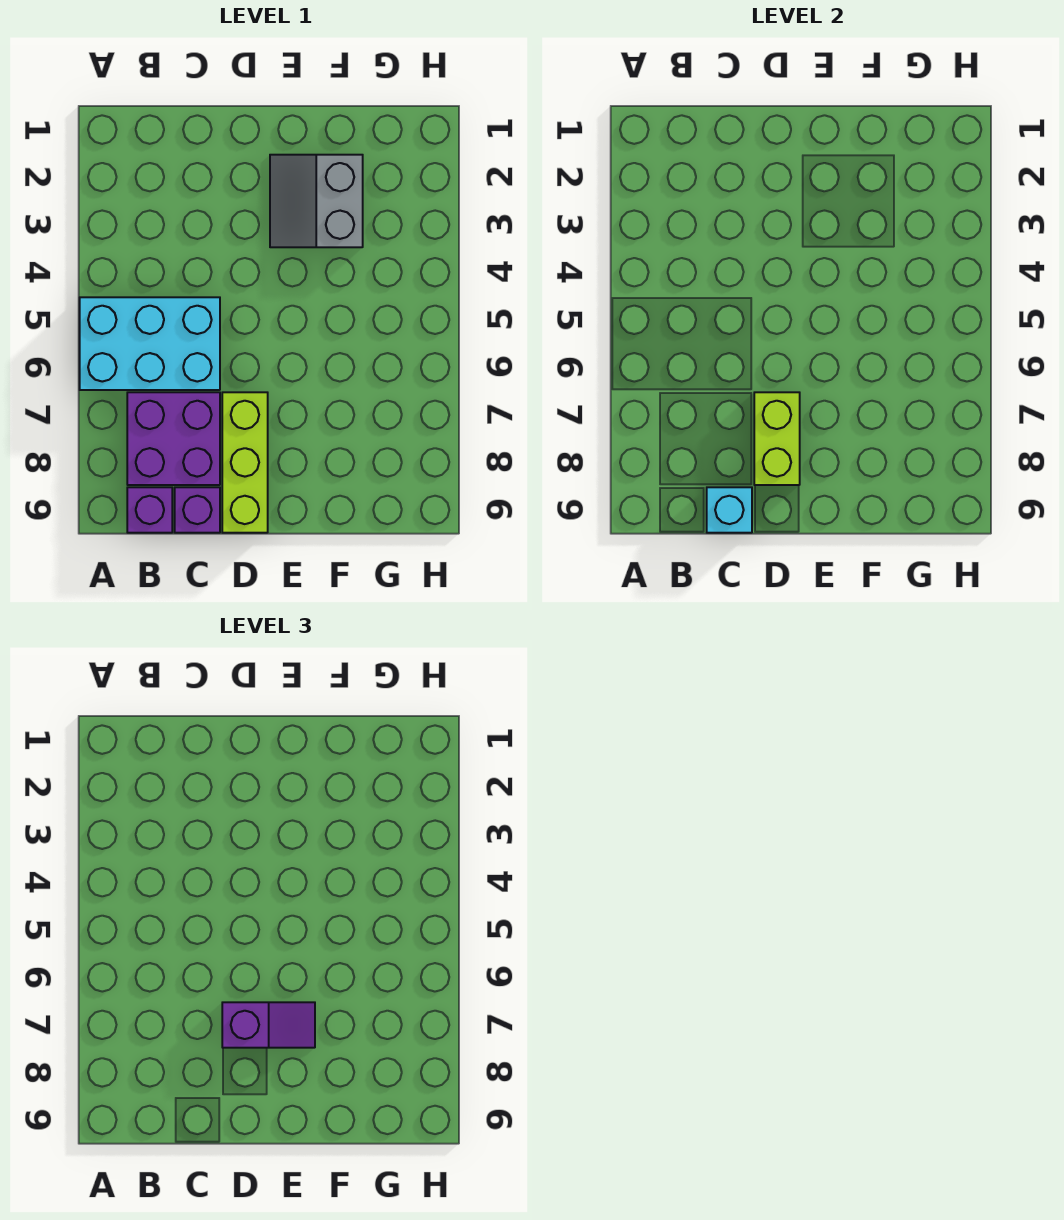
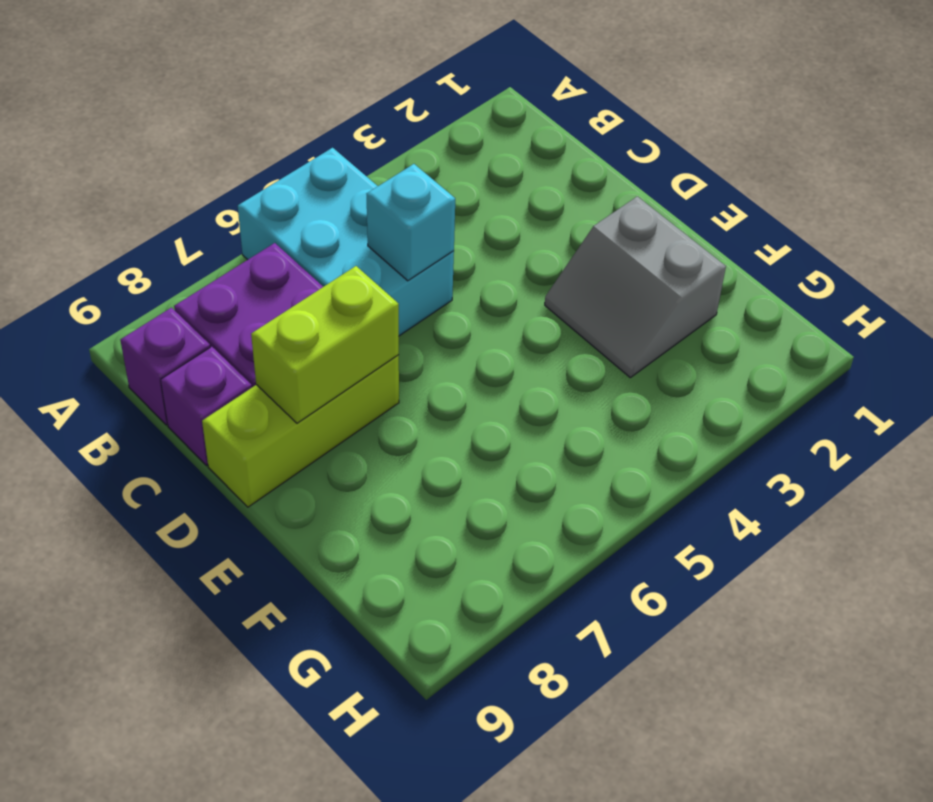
cyan brick C9 level 2 -> cyan brick C5 level 2
purple slope D7:E7 level 3 top D -> none
grey slope E2:F3 level 1 top F -> grey slope E2:F3 level 1 top 2

